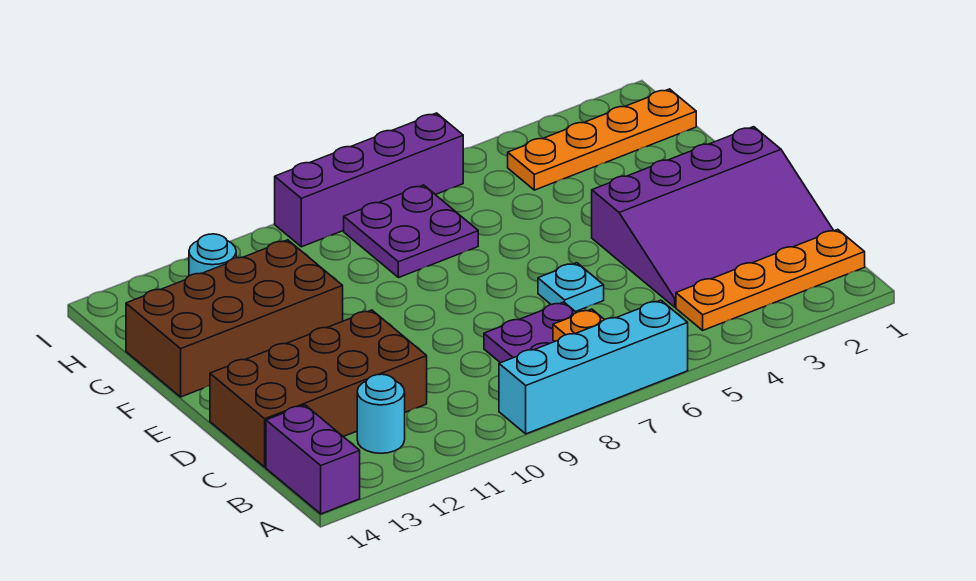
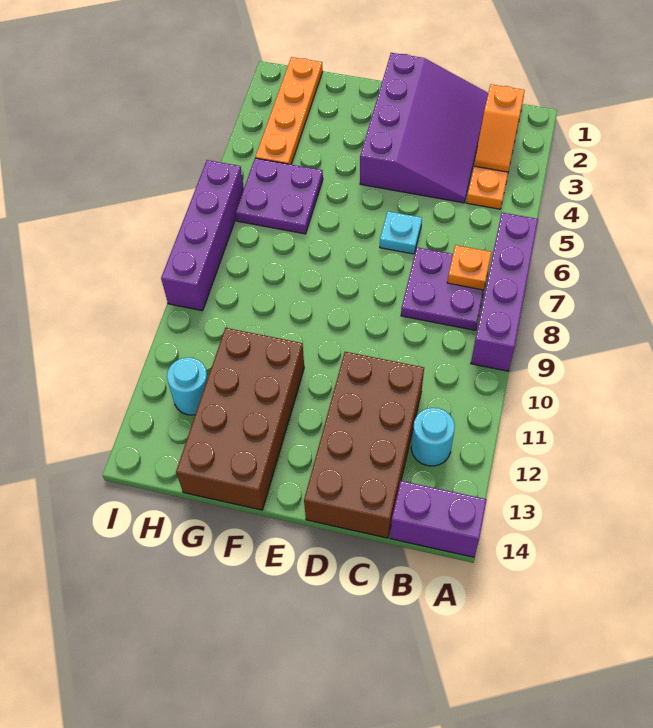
cyan brick A6:A9 level 1 -> purple brick A6:A9 level 1
none -> orange slope B2:B3 level 2 top 2
purple plate G7:H8 level 1 -> purple plate G5:H6 level 1

